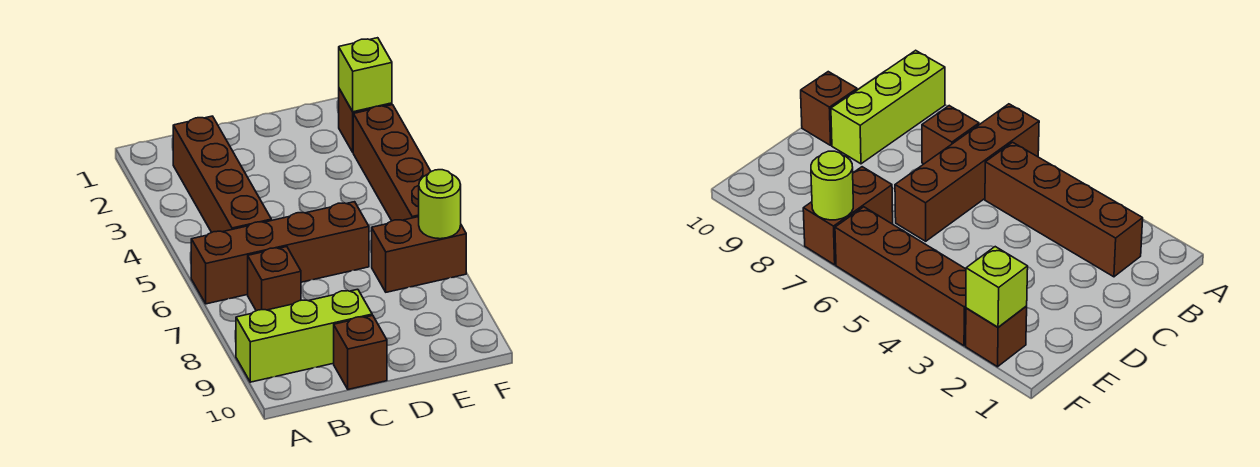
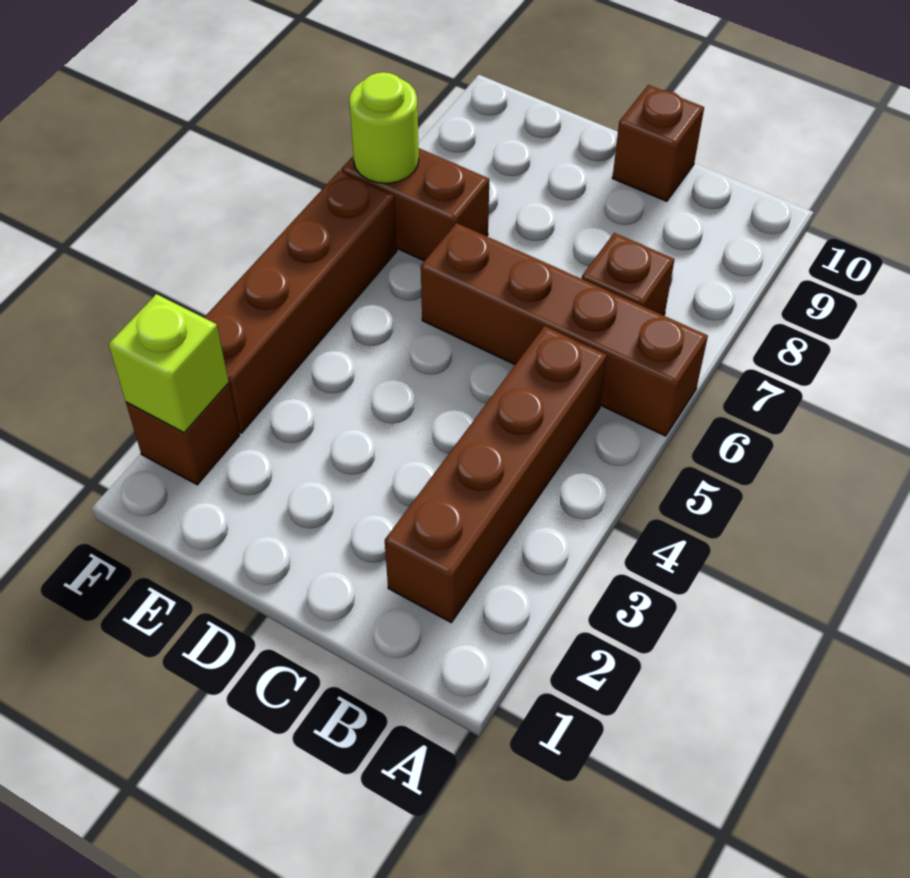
lime brick A9:C9 level 1 -> none

